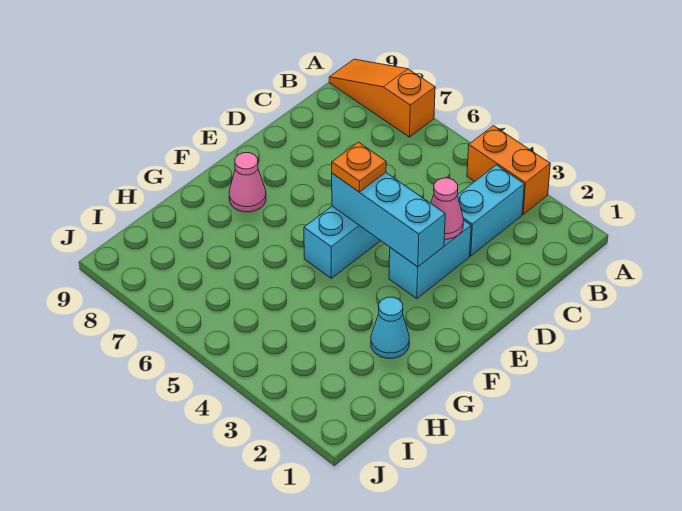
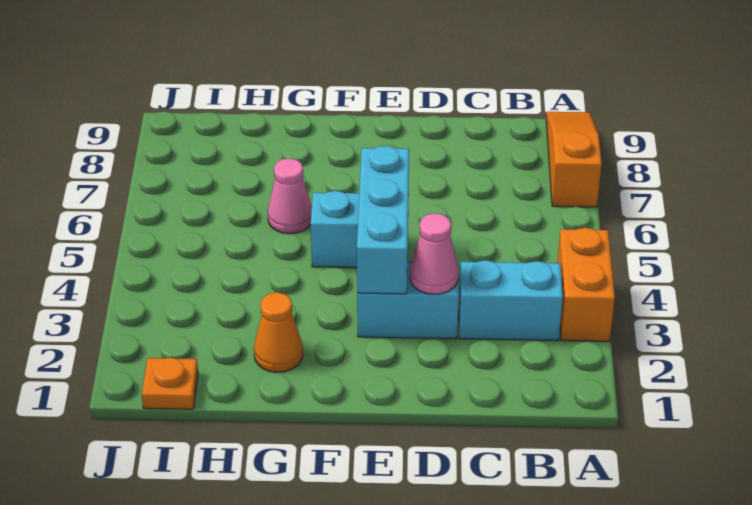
orange plate E5 level 3 -> orange plate I1 level 1
pink cone F8 level 1 -> pink cone G6 level 1
cyan cone G2 level 1 -> orange cone G2 level 1

